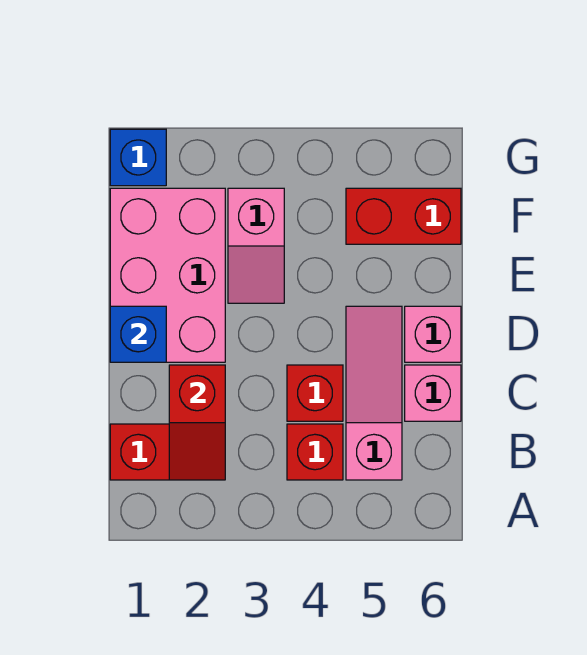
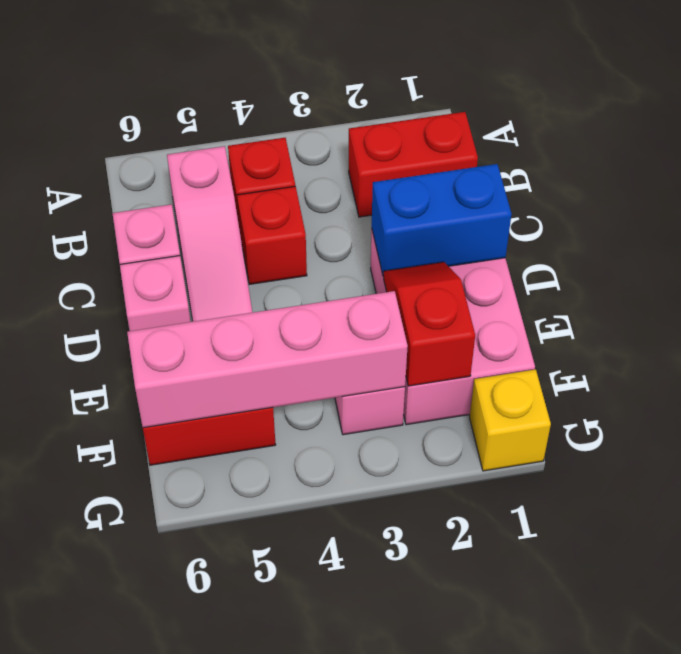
red slope B2:C2 level 2 top C -> red slope E2:F2 level 2 top F
blue brick D1 level 2 -> blue brick D1:D2 level 2
none -> pink brick F3:F6 level 2
blue brick G1 level 1 -> yellow brick G1 level 1

